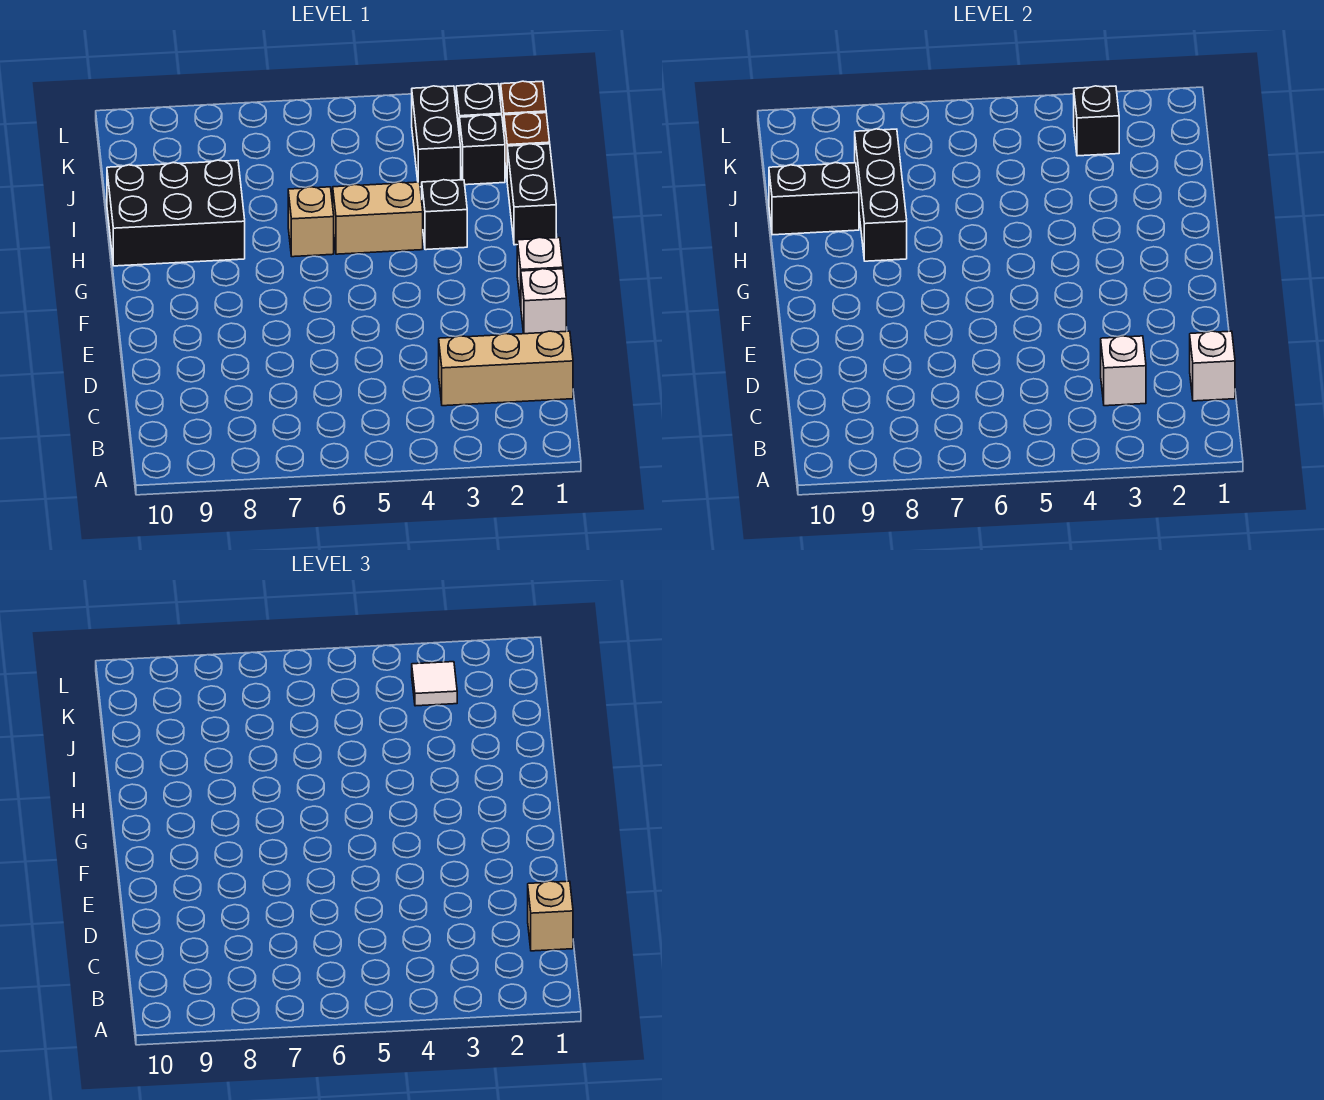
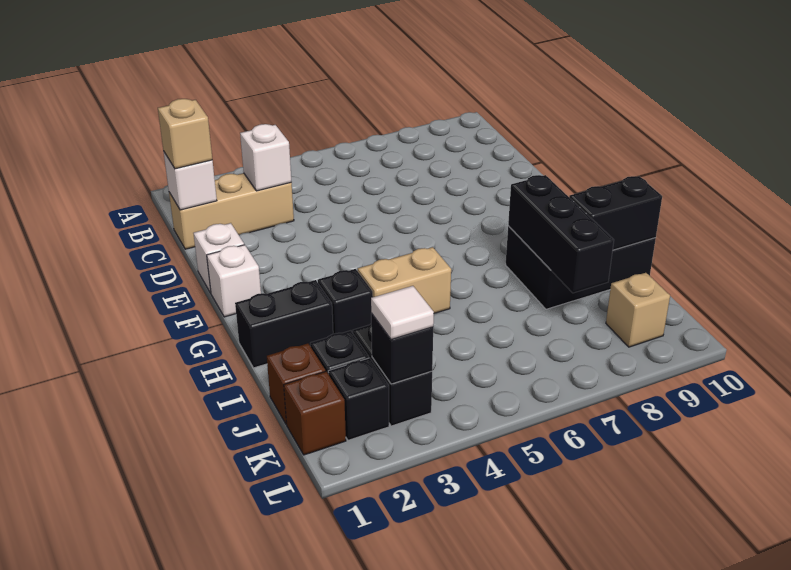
black brick H1:I1 level 1 -> black brick H1:H2 level 1
tan brick H6 level 1 -> tan brick K9 level 1

